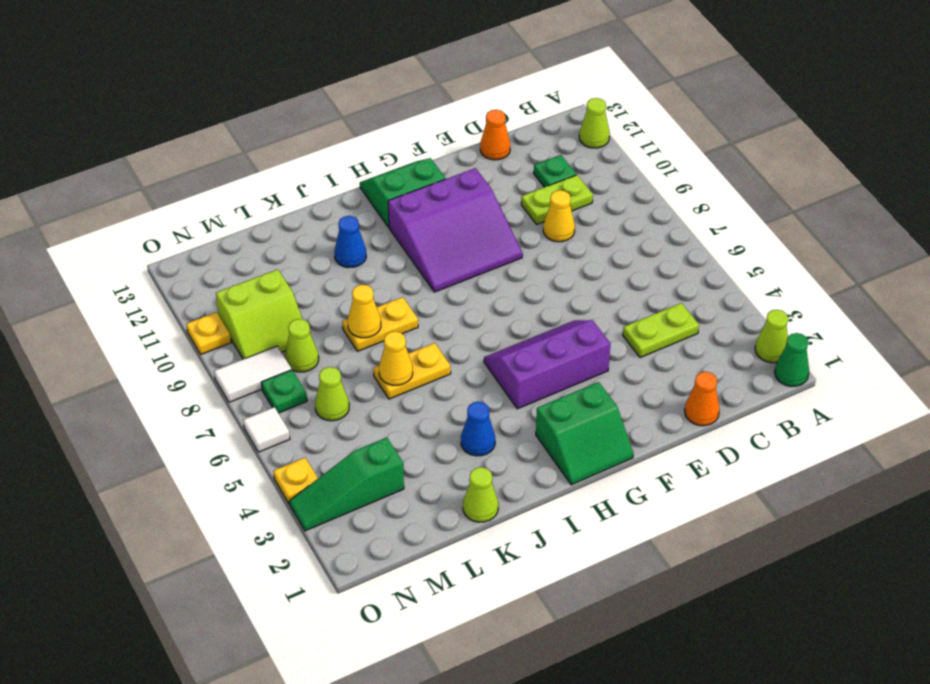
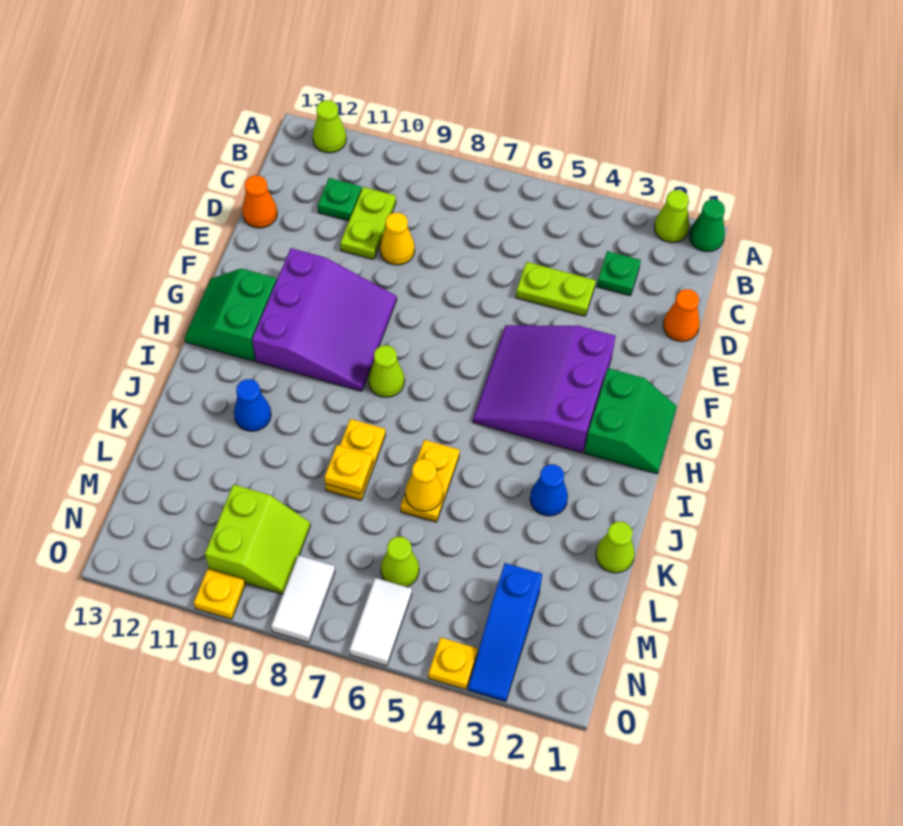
lime plate C4:D4 level 1 -> lime plate D4:D5 level 1
purple slope F4:H5 level 1 top 4 -> purple slope F3:H5 level 1 top 3
yellow cone K8 level 2 -> yellow plate K8 level 2
green slope M3:O3 level 1 top M -> blue slope M3:O3 level 1 top M
lime cone M8 level 1 -> lime cone H8 level 1
green plate N7 level 1 -> green plate C3 level 1
white tile O6 level 1 -> white tile N6:O6 level 1

